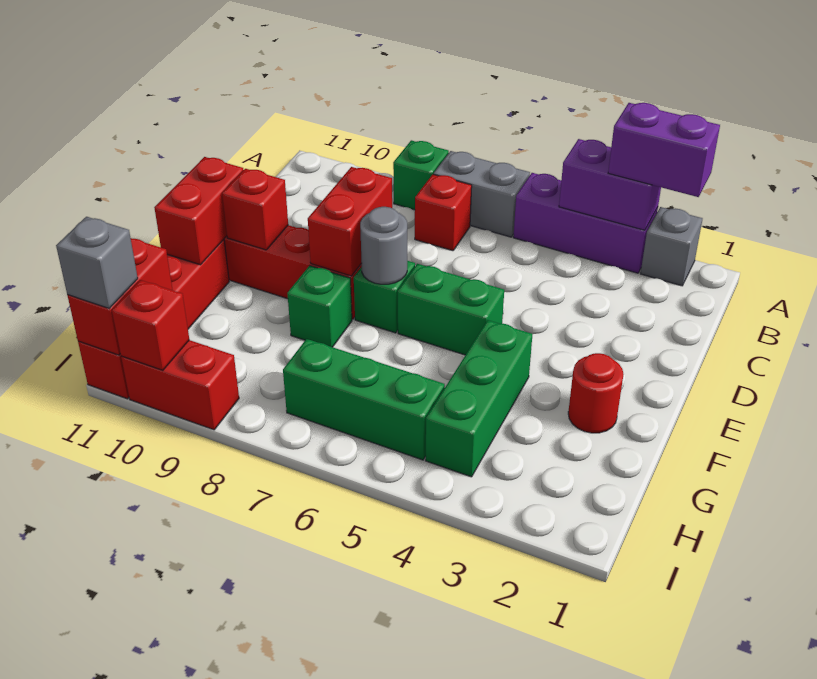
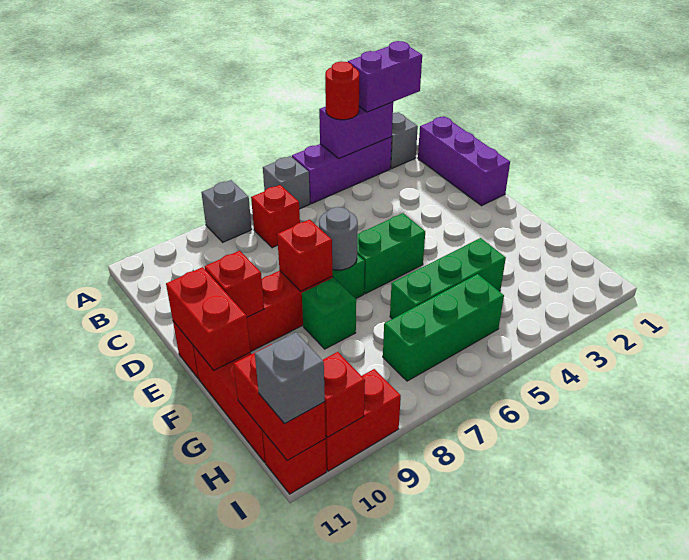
grey brick A6:A7 level 1 -> grey brick A6 level 1
green brick A8 level 1 -> grey brick A8 level 1
none -> purple brick B1:D1 level 1
red brick D8:E8 level 2 -> red brick E8 level 2
red round brick F2 level 1 -> red round brick A4 level 3
green brick F4:H4 level 1 -> green brick G4:G6 level 1

